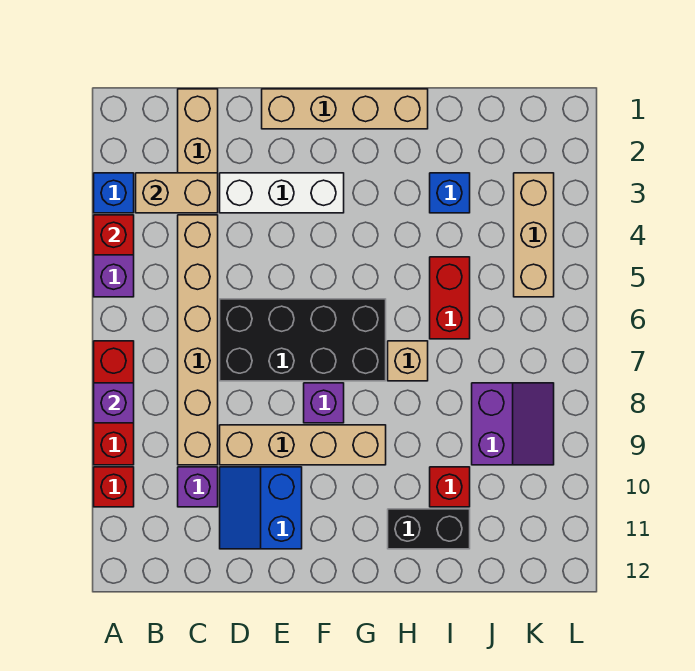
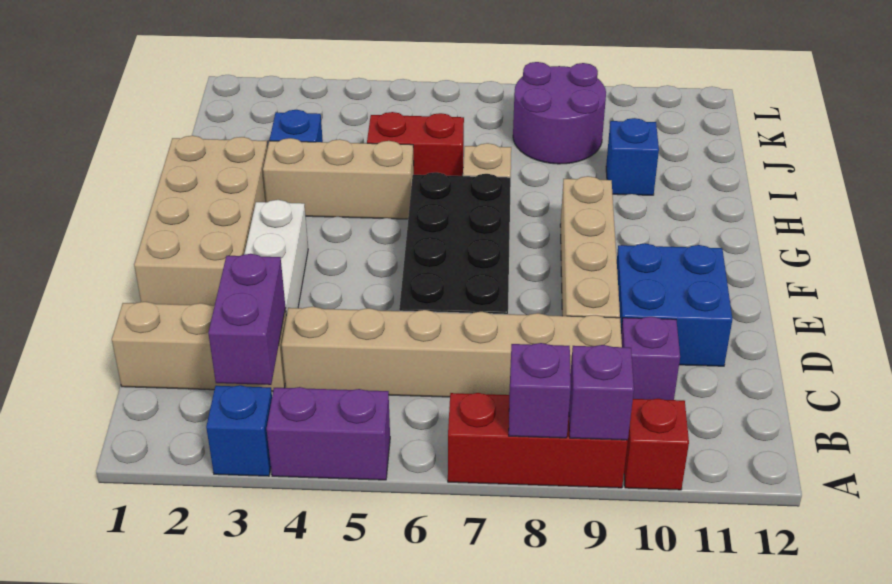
red brick A4 level 2 -> none
tan brick B3:C3 level 2 -> purple brick B3:C3 level 2
blue slope D10:E11 level 1 top E -> blue brick D10:E11 level 1
tan brick E1:H1 level 1 -> tan brick E1:H2 level 1
purple brick F8 level 1 -> purple brick A9 level 2
black brick H11:I11 level 1 -> none
red brick I10 level 1 -> blue brick I10 level 1
purple slope J8:K9 level 1 top J -> purple round brick J8:K9 level 1
tan brick K3:K5 level 1 -> tan brick H3:H5 level 1

